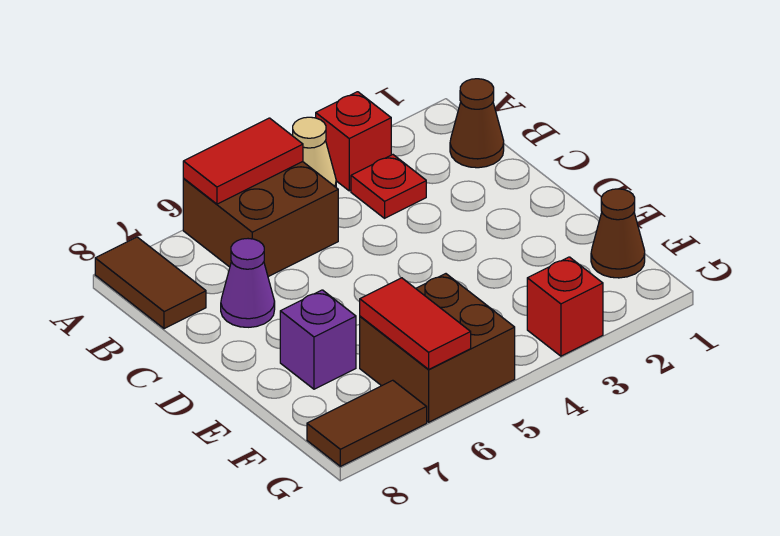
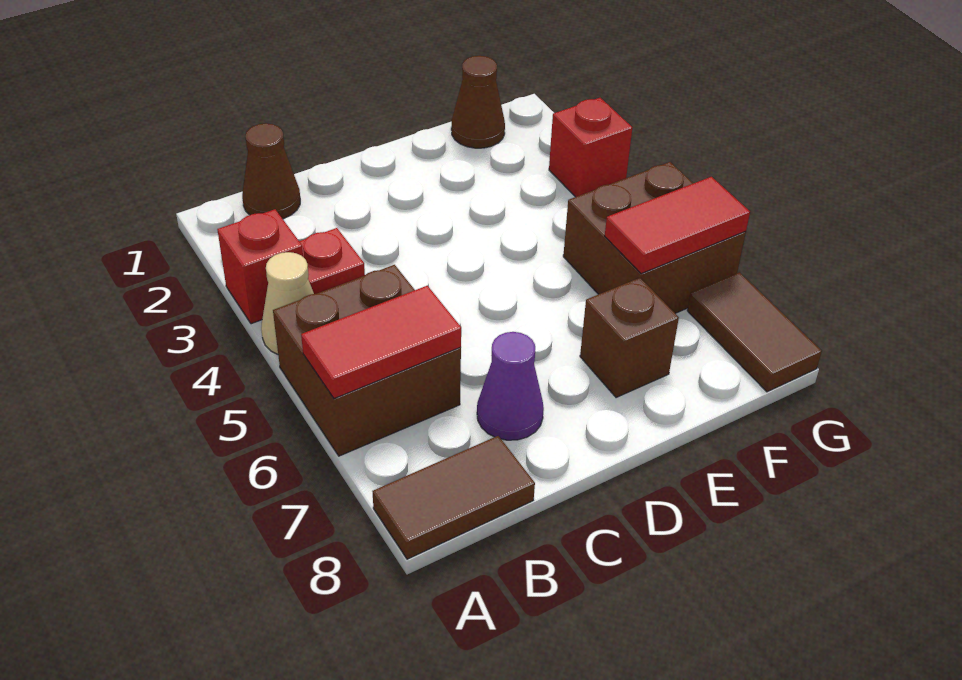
red tile A5:A6 level 2 -> red tile A6:B6 level 2
purple brick E7 level 1 -> brown brick E7 level 1

